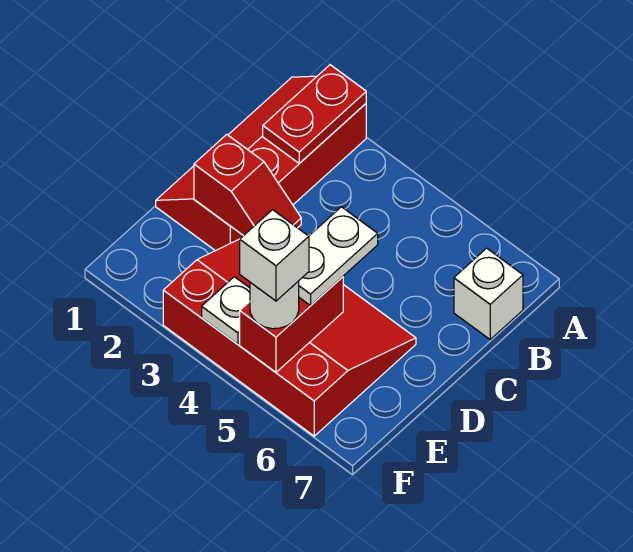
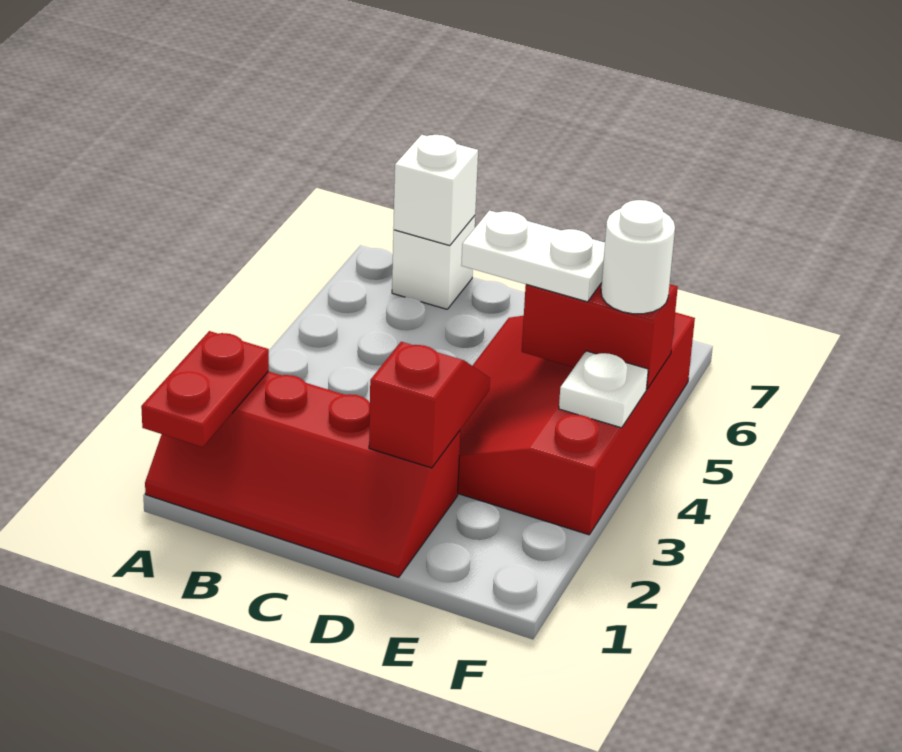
red plate A2:B2 level 2 -> red plate A1:A2 level 2
white brick F5 level 4 -> white brick B7 level 2

